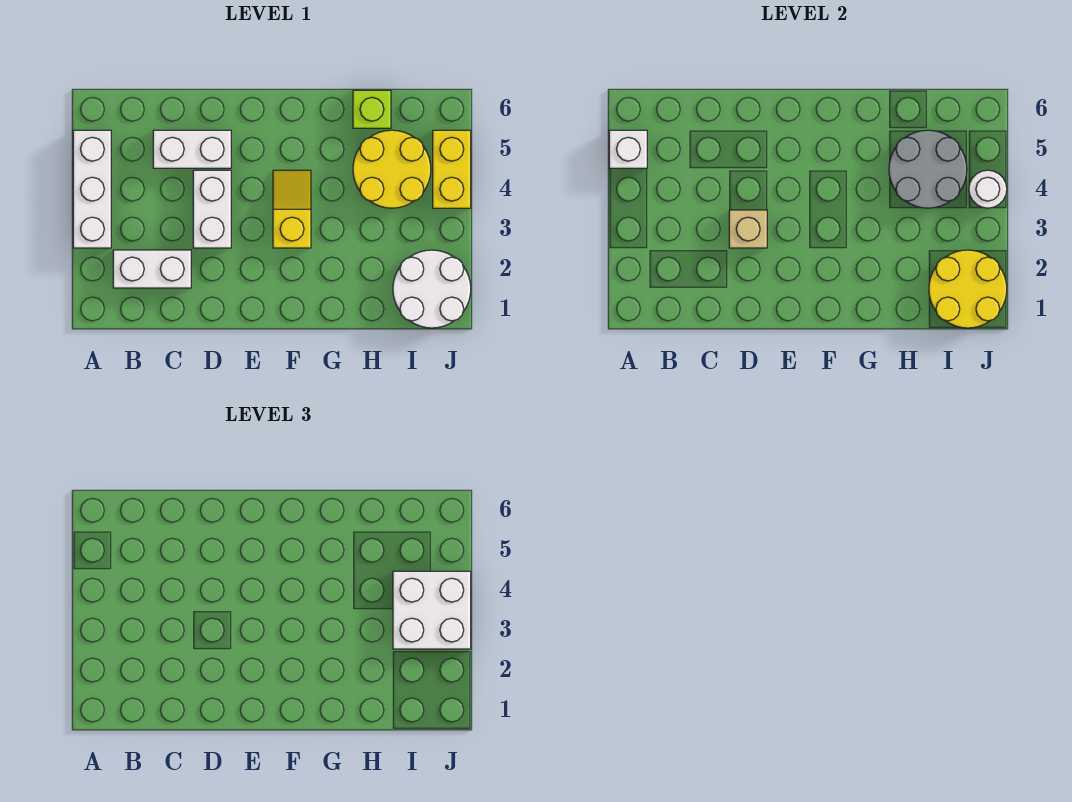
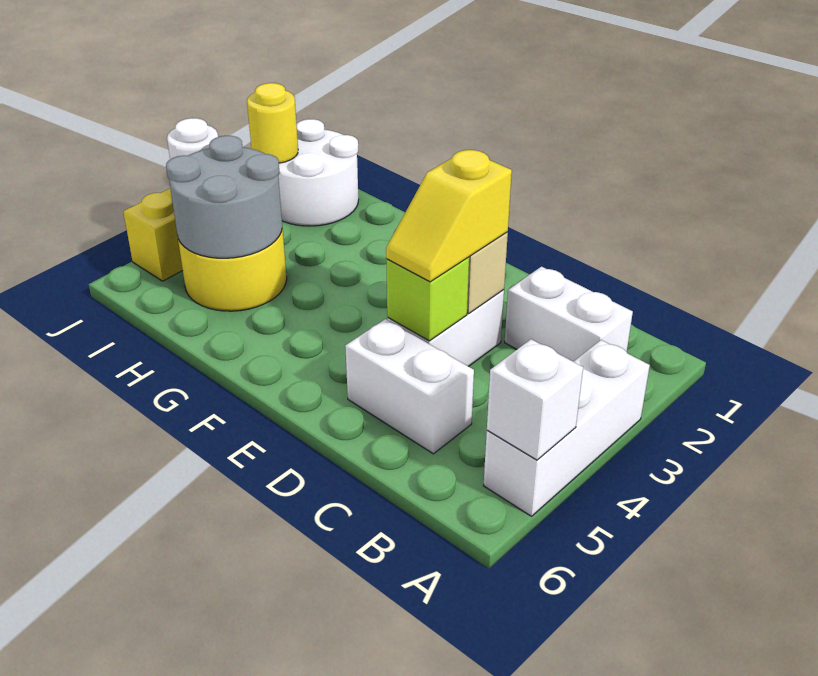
yellow slope F3:F4 level 1 top 3 -> yellow slope D3:D4 level 3 top 3
lime brick H6 level 1 -> lime brick D4 level 2
yellow round brick I1:J2 level 2 -> yellow round brick J2 level 2
white brick I3:J4 level 3 -> none

